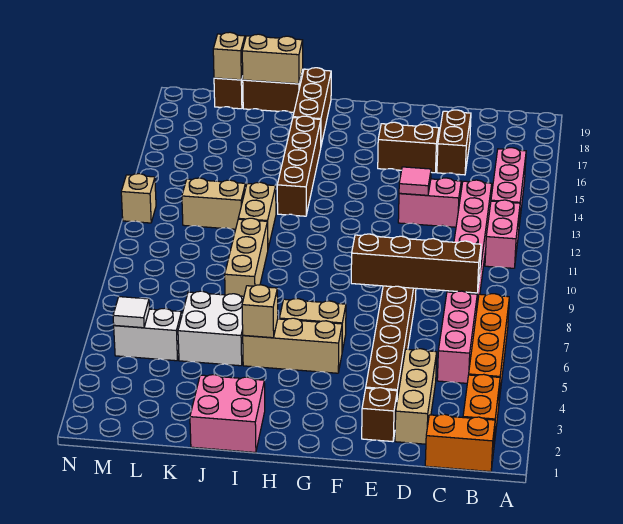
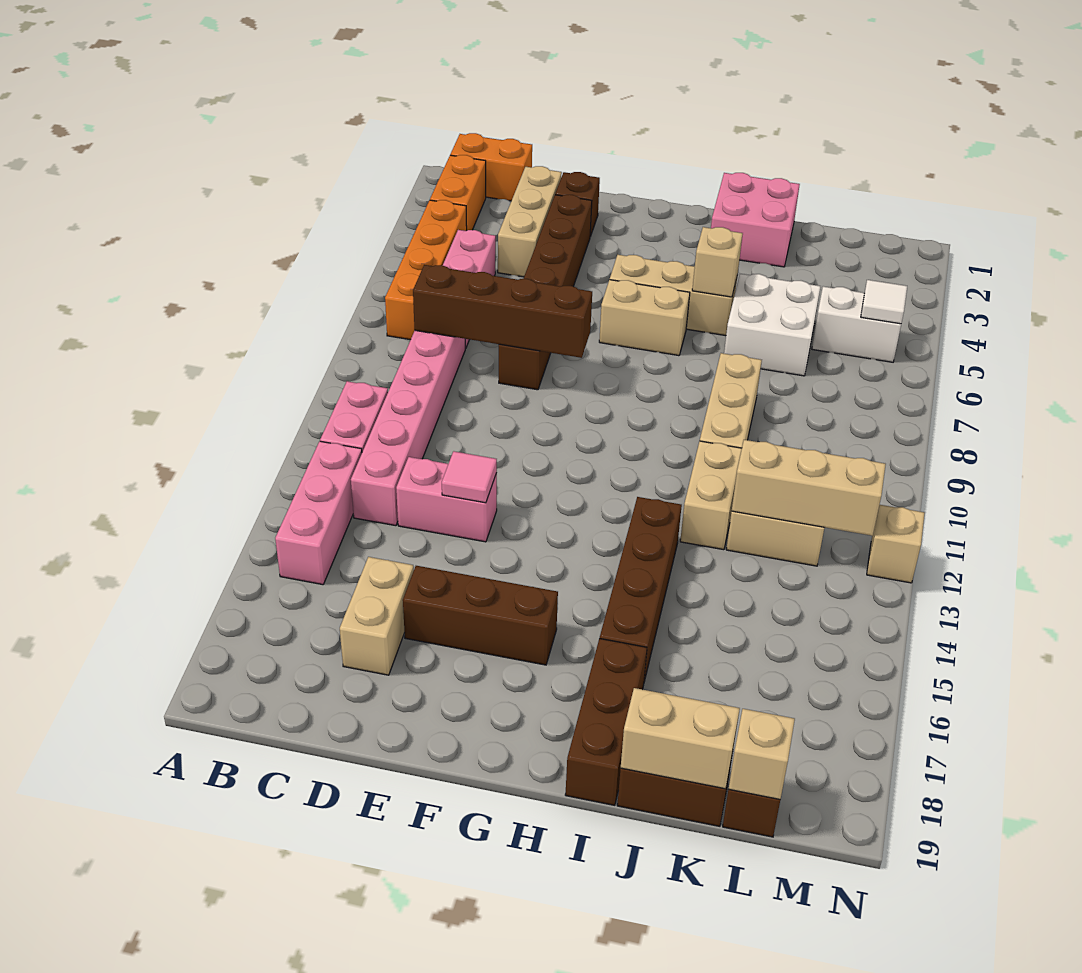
brown brick D16:D17 level 1 -> tan brick D16:D17 level 1
brown brick E16:F16 level 1 -> brown brick E16:G16 level 1
none -> tan brick K12:M12 level 2

